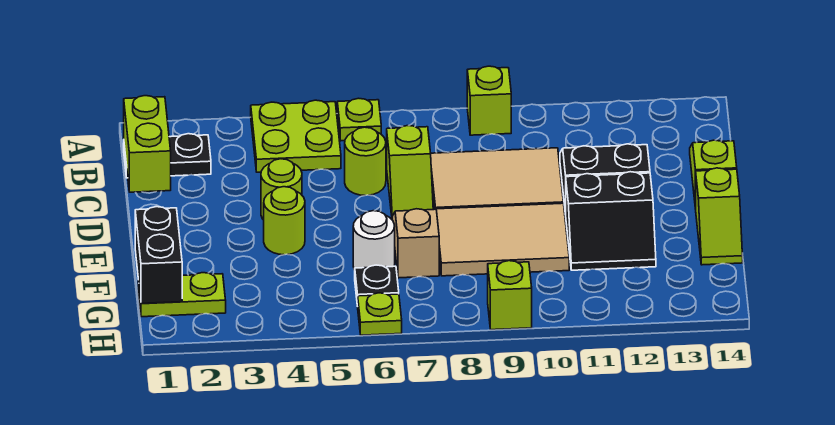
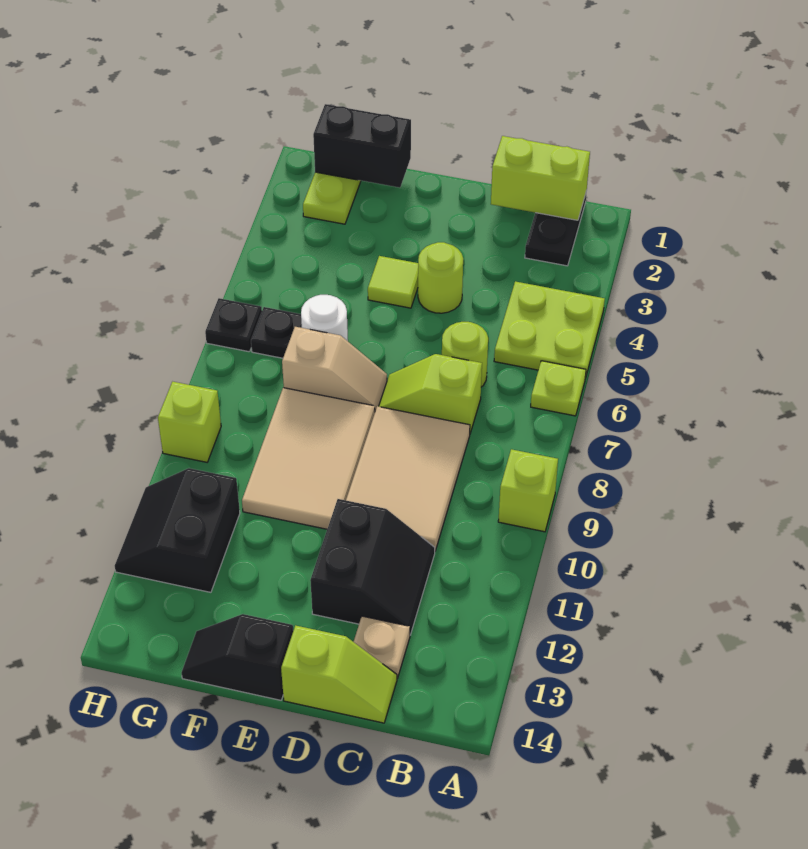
none -> tan plate C13 level 1
lime round brick E4 level 1 -> lime tile E4 level 1
black slope E11:F12 level 1 top E -> black slope G11:H12 level 1 top G
lime slope E14:F14 level 1 top E -> black slope E14:F14 level 1 top E
lime plate H6 level 1 -> black plate H6 level 1

